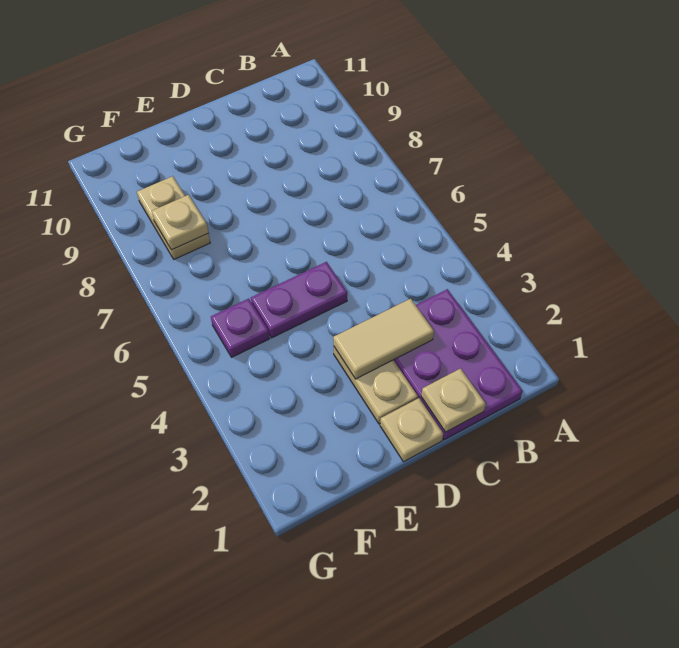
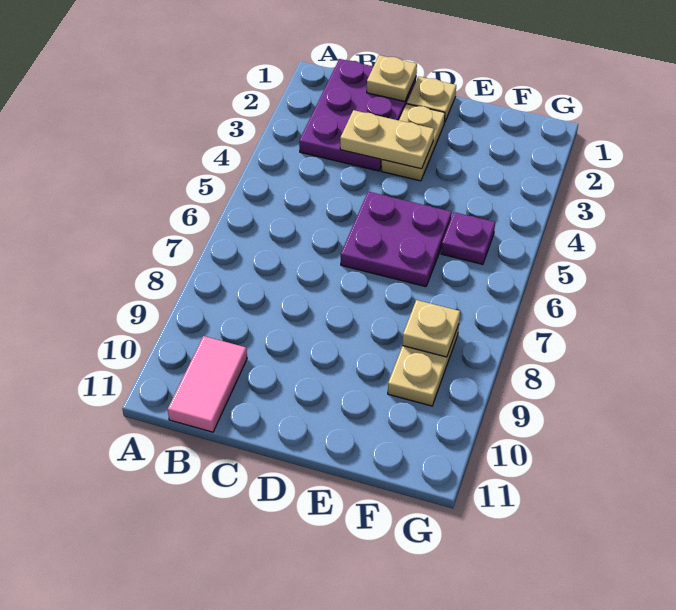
none -> pink tile B10:B11 level 1
tan tile C3:D3 level 2 -> tan plate C3:D3 level 2
purple plate D5:E5 level 1 -> purple plate D5:E6 level 1

